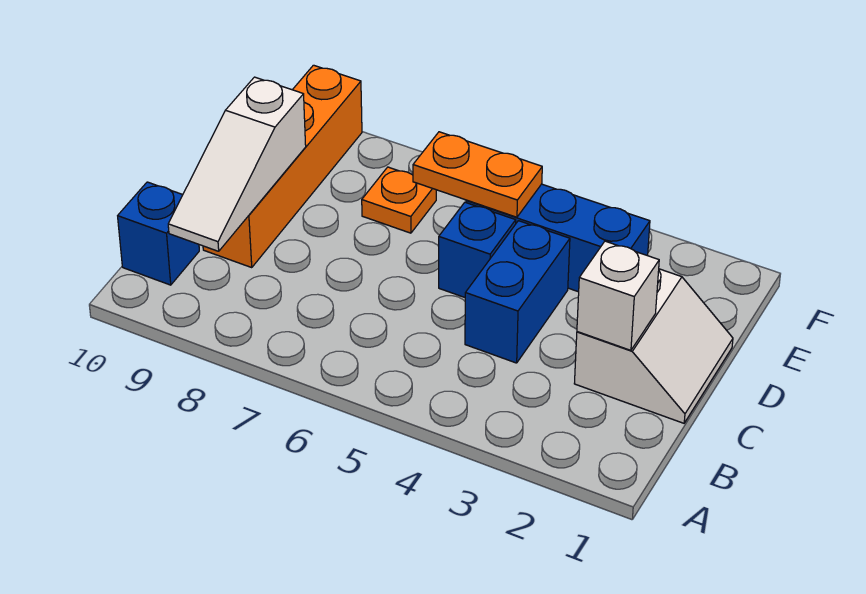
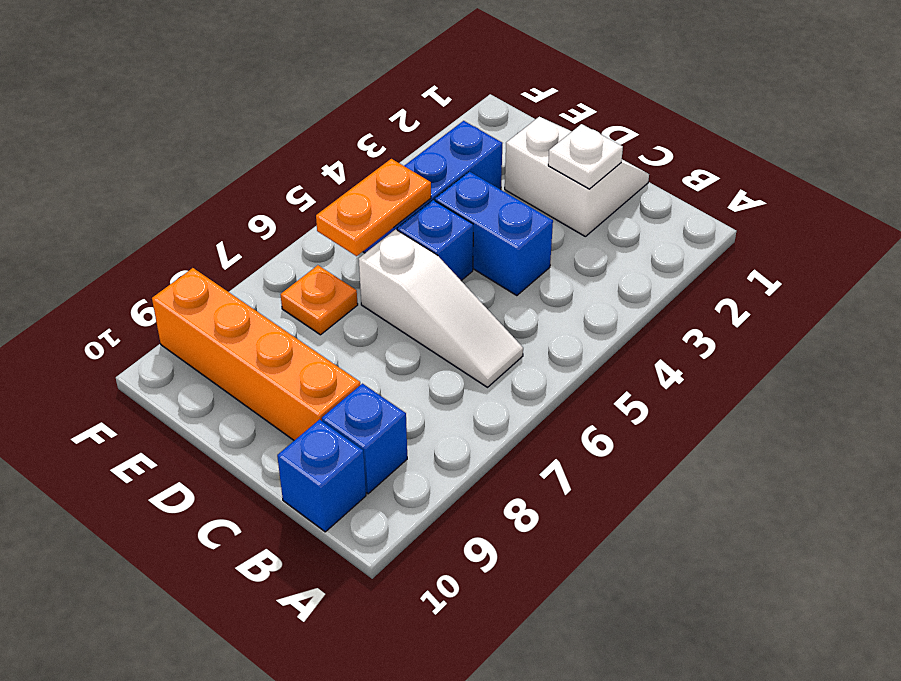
none -> blue brick B9 level 1
white slope B9:D9 level 2 top D -> white slope B6:D6 level 1 top D
white brick C2 level 2 -> white plate C2 level 2

